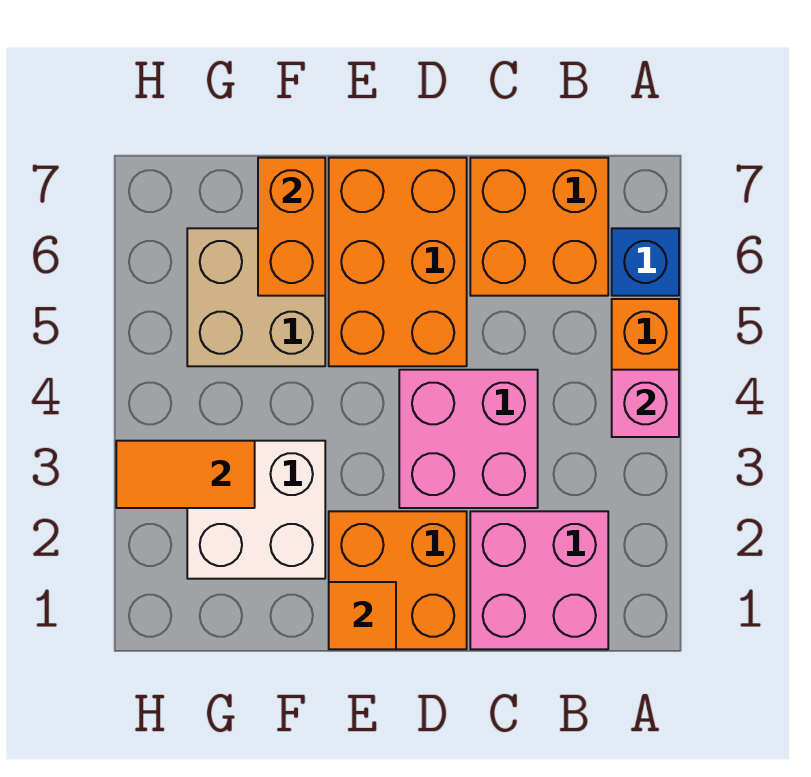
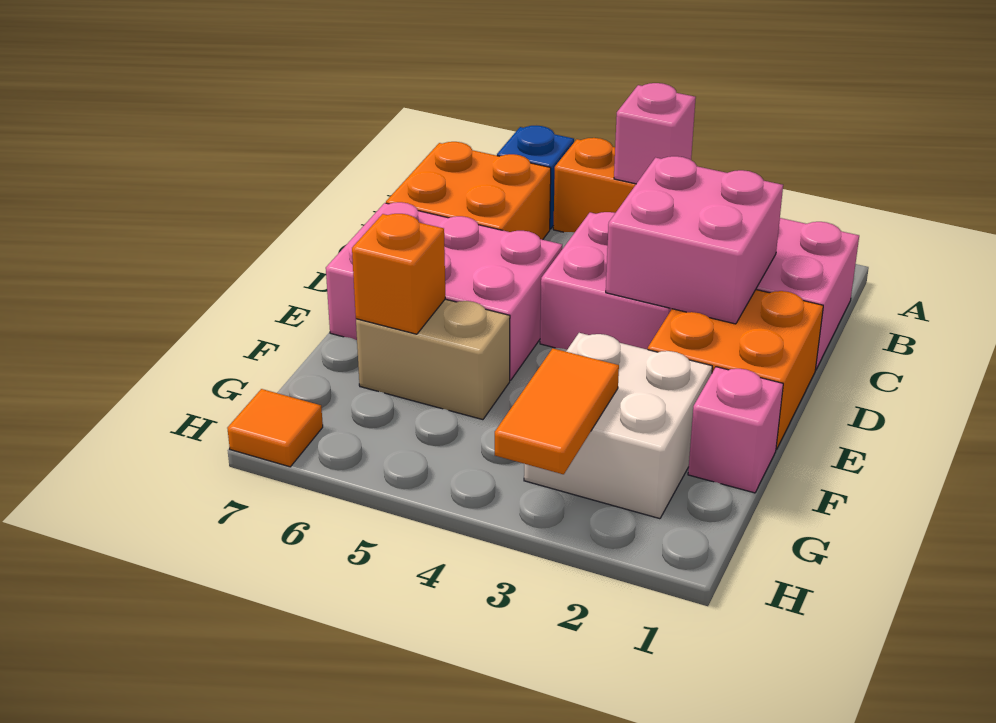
none -> pink brick C2:D3 level 2
orange brick D5:E7 level 1 -> pink brick D5:E7 level 1
orange tile E1 level 2 -> orange tile H7 level 1
none -> pink brick F1 level 1
tan brick F5:G6 level 1 -> tan brick F5:F6 level 1
orange brick F6:F7 level 2 -> orange brick F6 level 2

